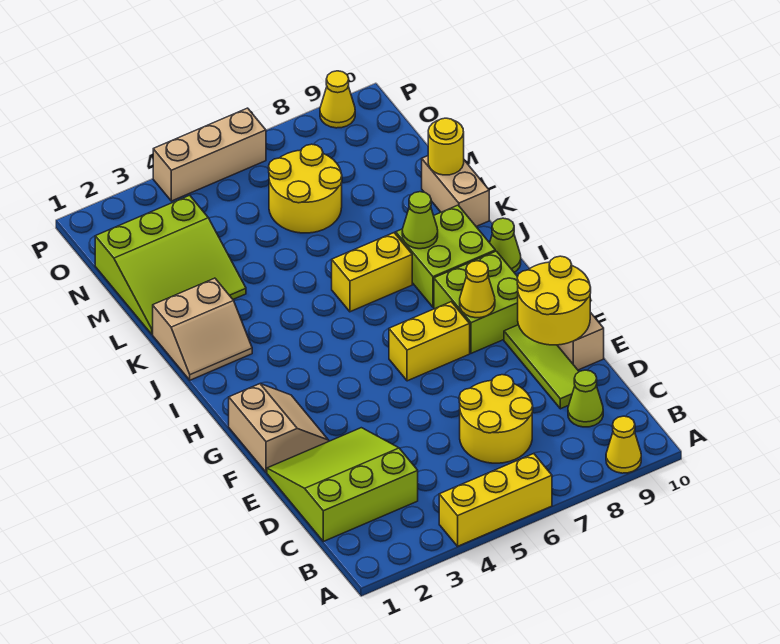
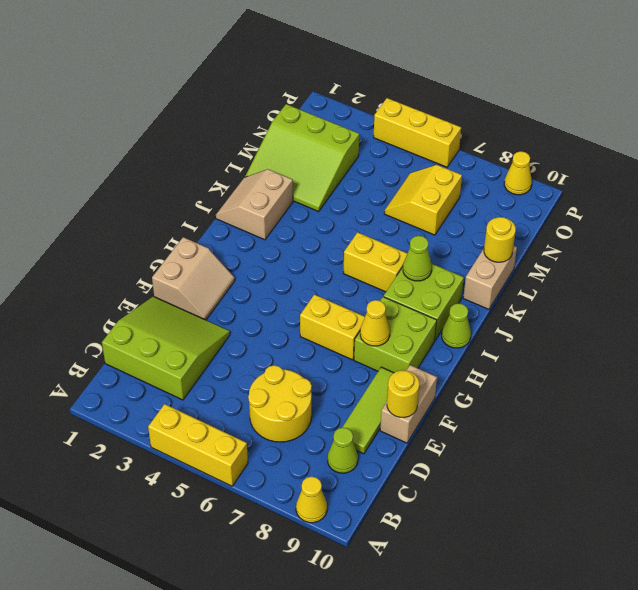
yellow round brick E9:F10 level 2 -> yellow round brick E10 level 2
tan slope J1:K2 level 1 top K -> tan slope J1:K2 level 1 top 2
yellow round brick M6:N7 level 1 -> yellow slope M6:N7 level 1 top 7
tan brick P4:P6 level 1 -> yellow brick P4:P6 level 1

